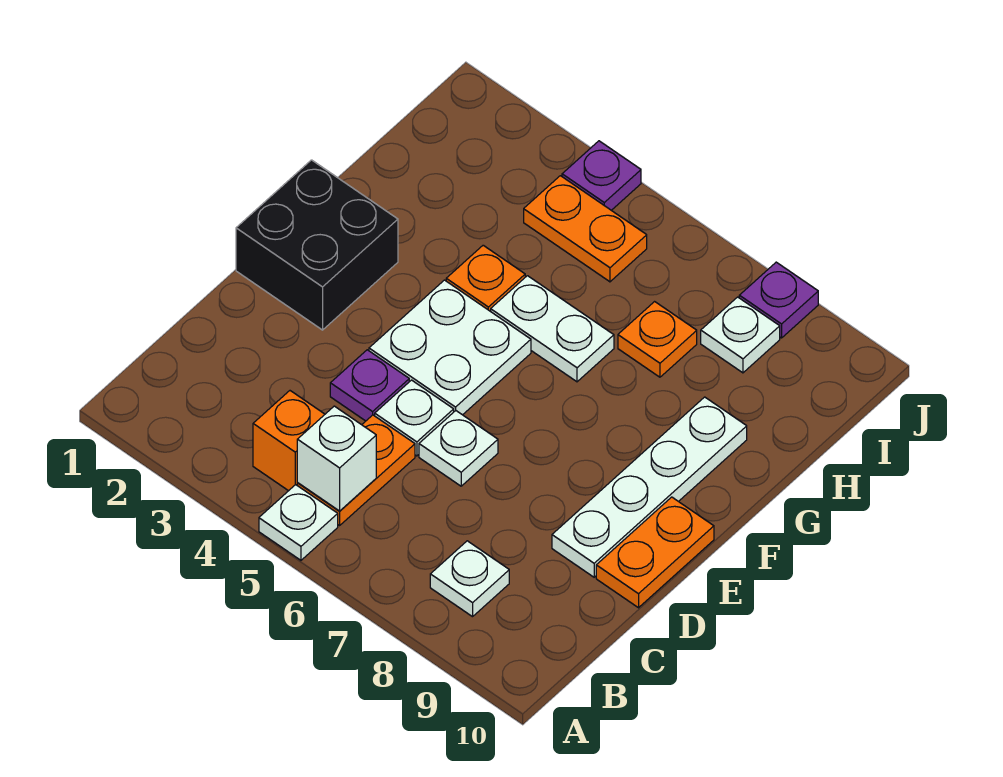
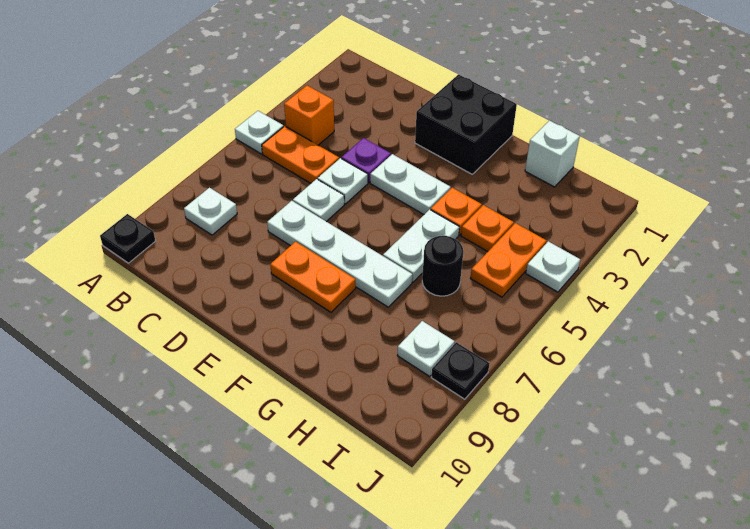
none -> black plate A10 level 1
white brick B5 level 2 -> white brick H1 level 1
white plate D9:G9 level 1 -> white plate D7:G7 level 1
orange plate D10:E10 level 1 -> orange plate E8:F8 level 1
white plate E4:F5 level 1 -> white plate E4:F4 level 1
none -> black round brick H6 level 1
orange plate H7 level 1 -> orange plate H4 level 1
purple plate J4 level 1 -> white plate J4 level 1
purple plate J8 level 1 -> black plate J8 level 1

